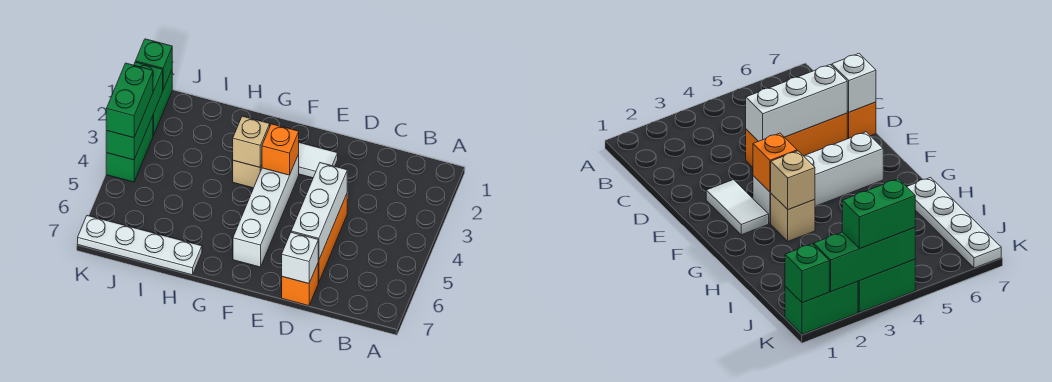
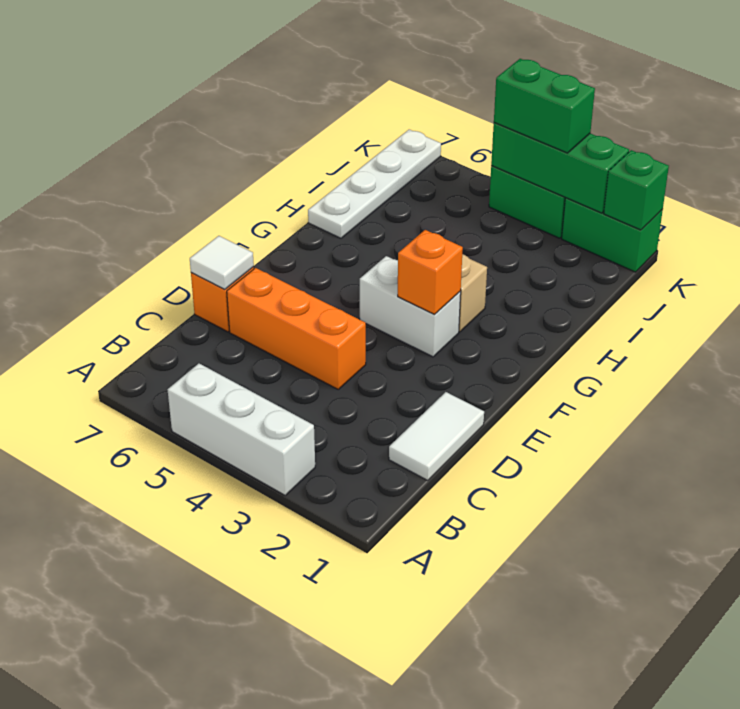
white brick D4:D6 level 2 -> white brick A3:A5 level 1
white brick D7 level 2 -> white tile D7 level 2
white tile E2:F2 level 1 -> white tile C1:D1 level 1
white brick F3:F6 level 1 -> white brick F3:F4 level 1
tan brick G3 level 2 -> none

